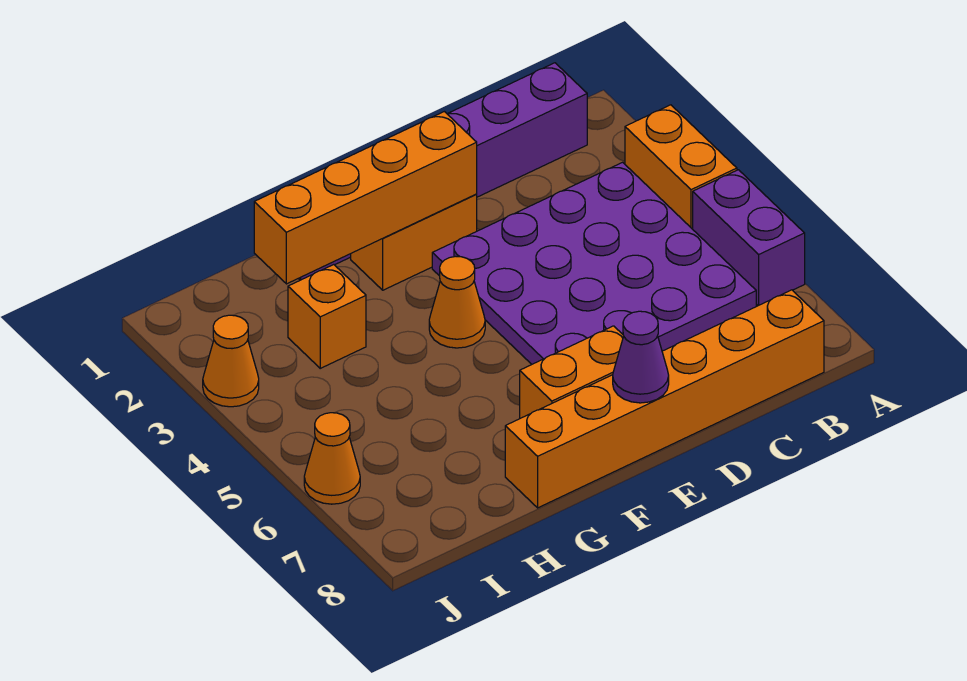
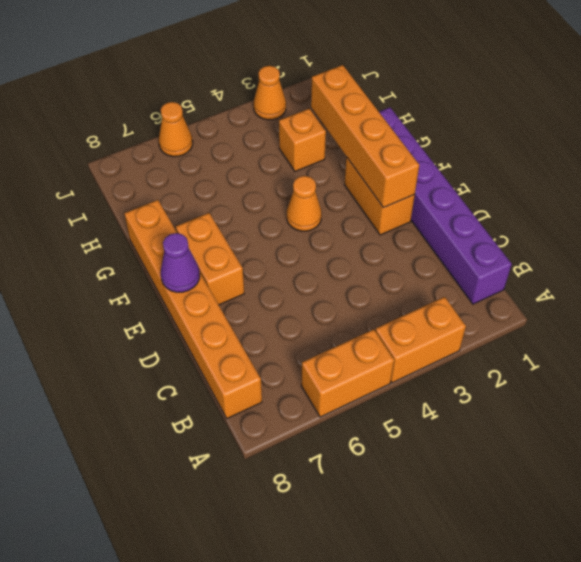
purple brick A5:A6 level 1 -> orange brick A5:A6 level 1
purple plate B3:E6 level 1 -> none

